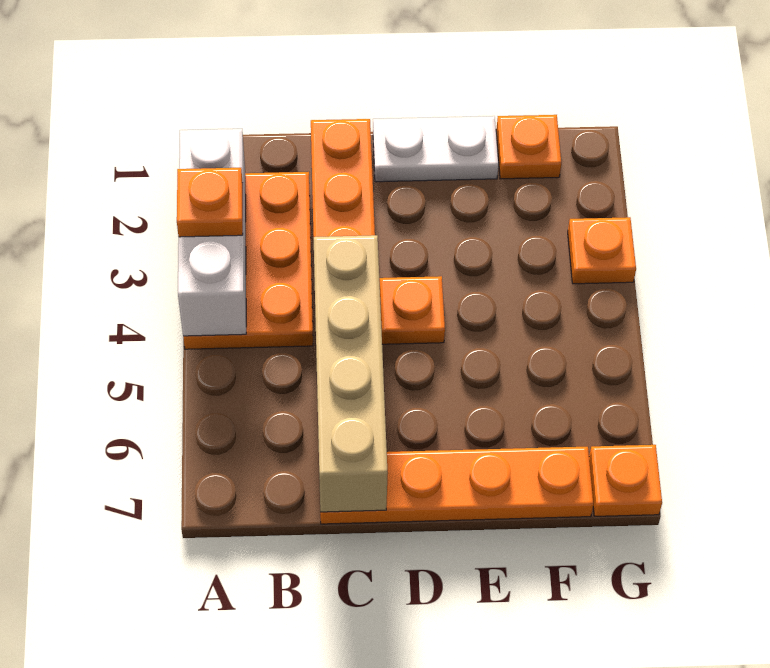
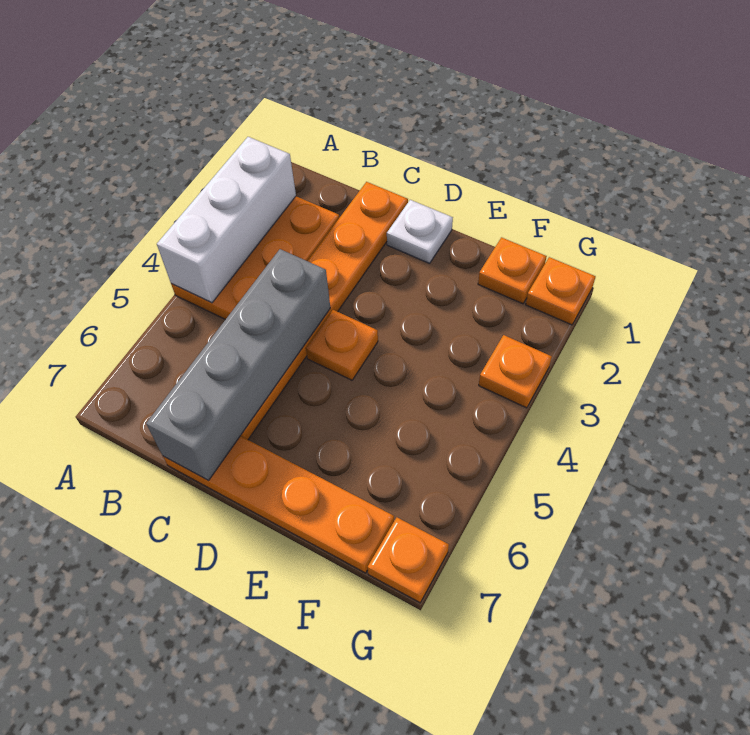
orange plate A3 level 3 -> orange plate G1 level 1
tan brick C4:C7 level 2 -> grey brick C4:C7 level 2
white plate D1:E1 level 1 -> white plate D1 level 1

